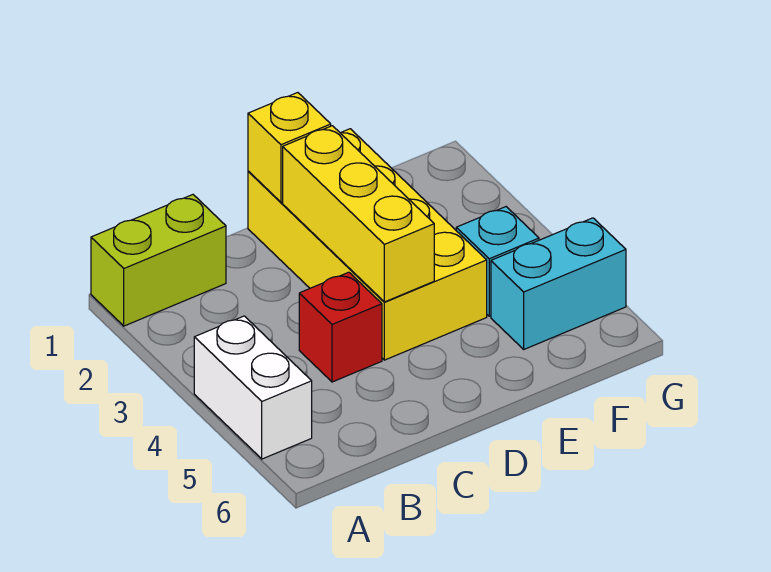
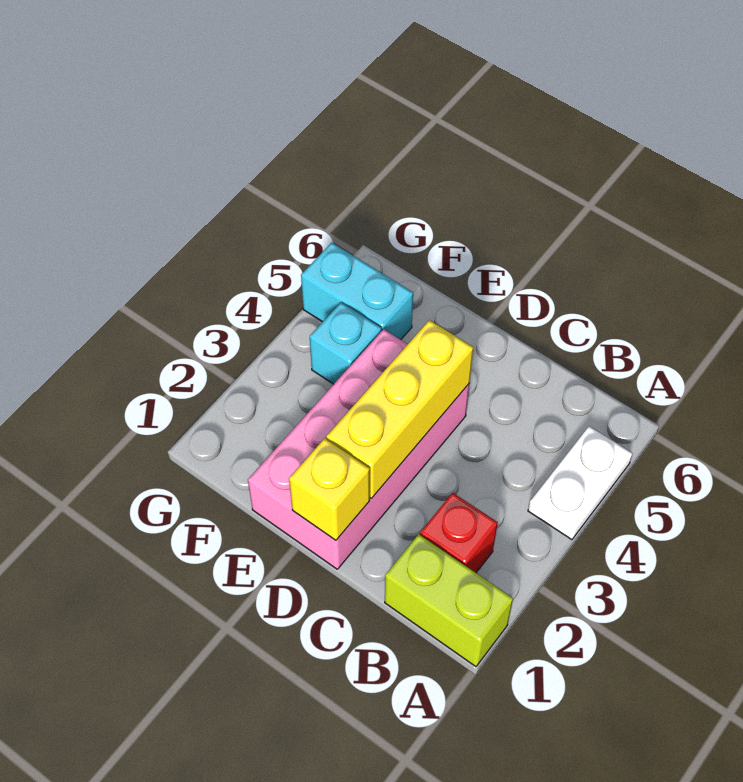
white brick A4:A5 level 1 -> white plate A4:A5 level 1
red brick C4 level 1 -> red brick B2 level 1
yellow brick D1:E4 level 1 -> pink brick D1:E4 level 1

